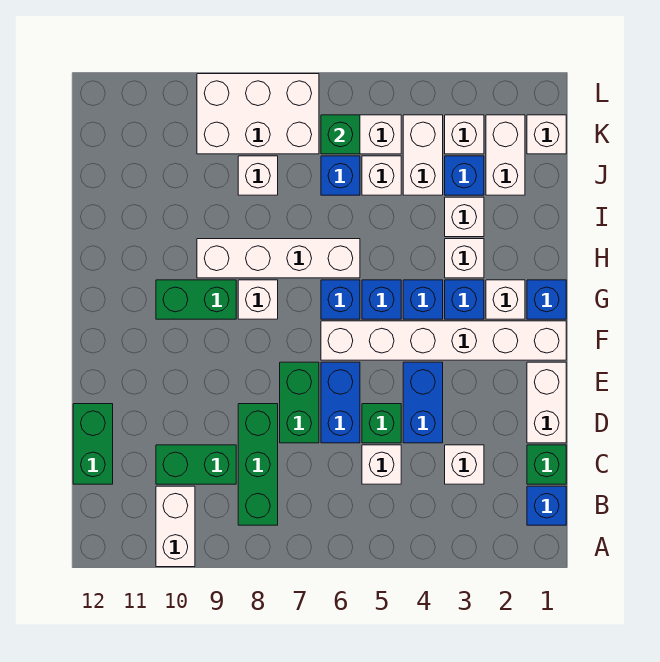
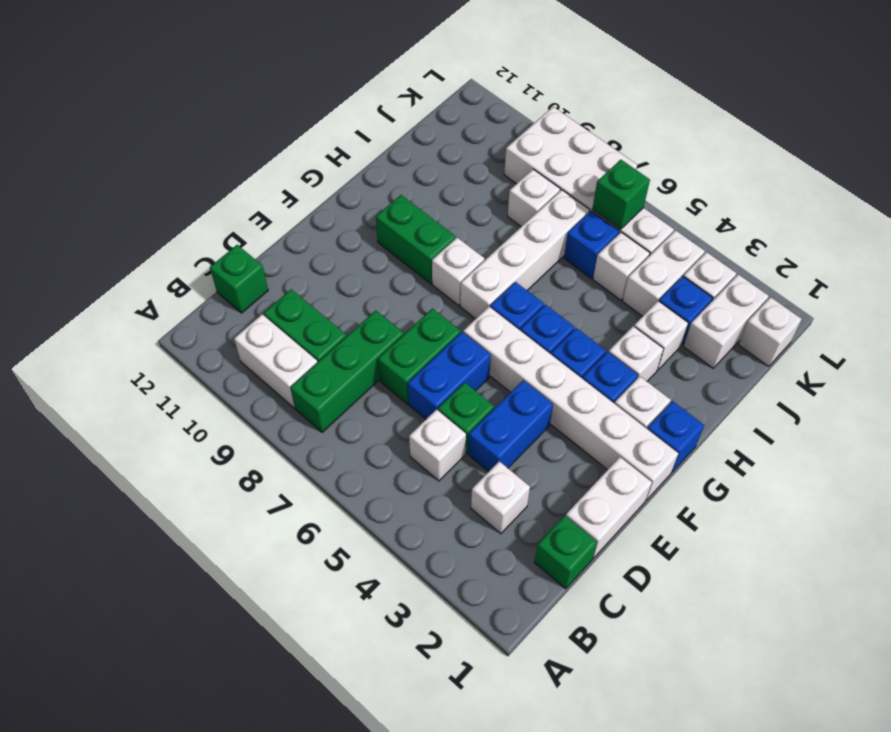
white brick A10:B10 level 1 -> white brick B9:B10 level 1
blue brick B1 level 1 -> none
green brick C12:D12 level 1 -> green brick C12 level 1
white brick H6:H9 level 1 -> white brick G7:J7 level 1

